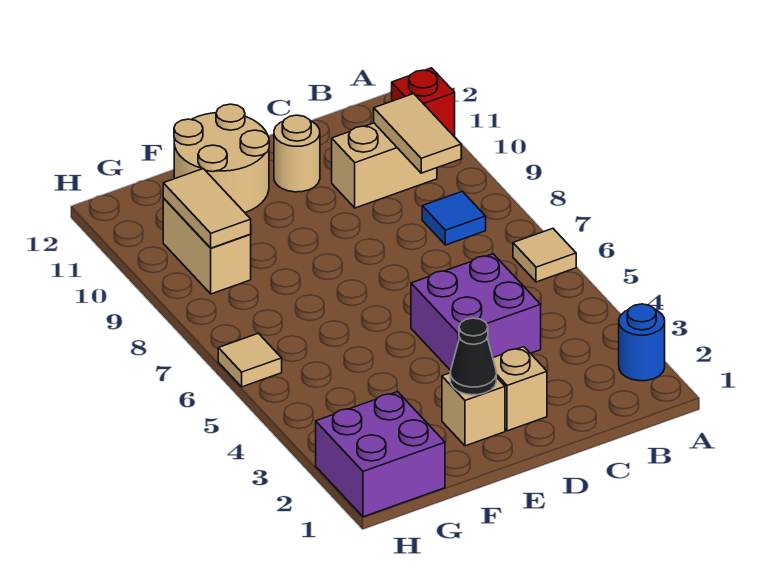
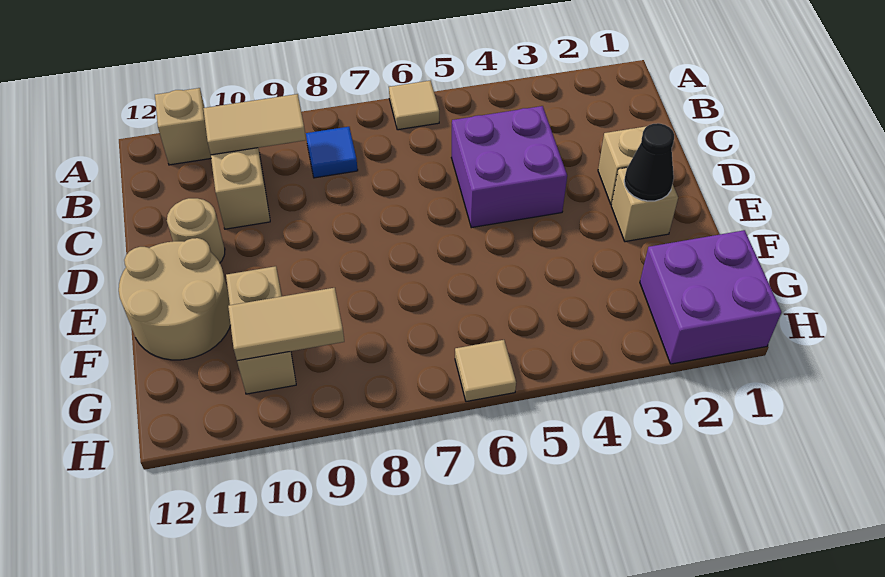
blue round brick A2 level 1 -> none
red brick A11 level 1 -> tan brick A11 level 1
tan brick G9:G10 level 1 -> tan brick F10:G10 level 1

